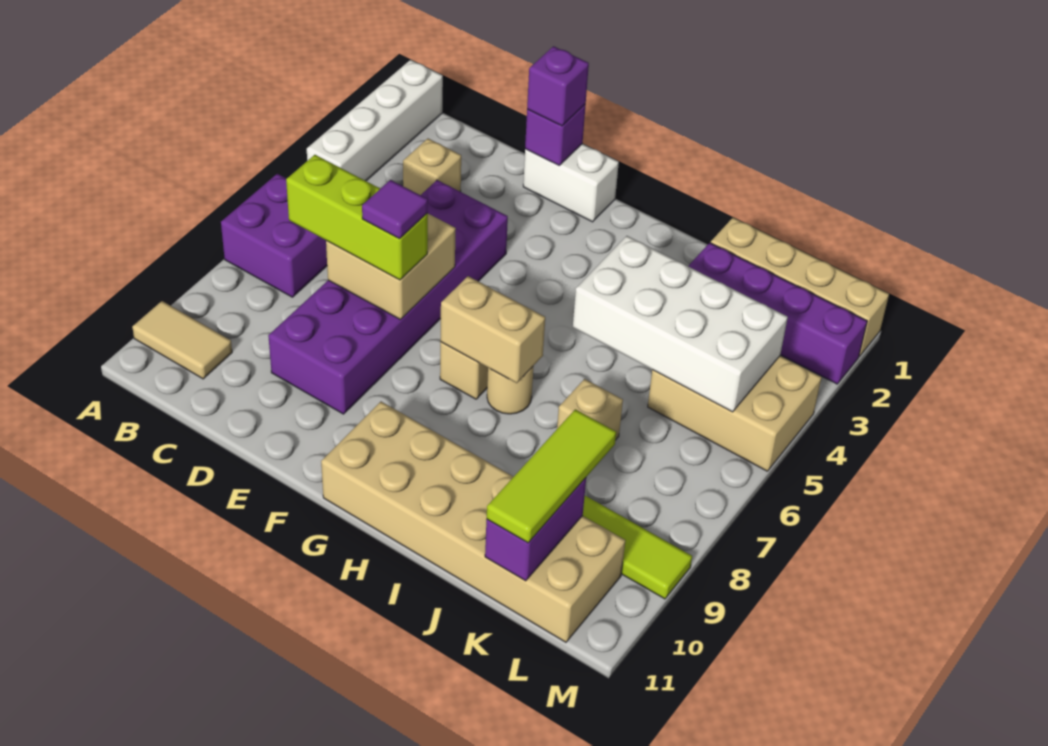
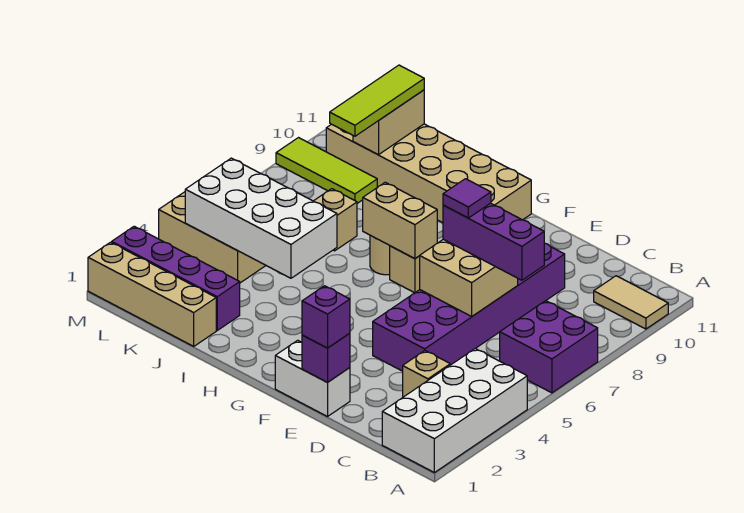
white brick A1:A4 level 1 -> white brick A1:B4 level 1
lime brick C7:E7 level 3 -> purple brick C7:E7 level 3
purple brick K10:K11 level 2 -> tan brick K10:K11 level 2

